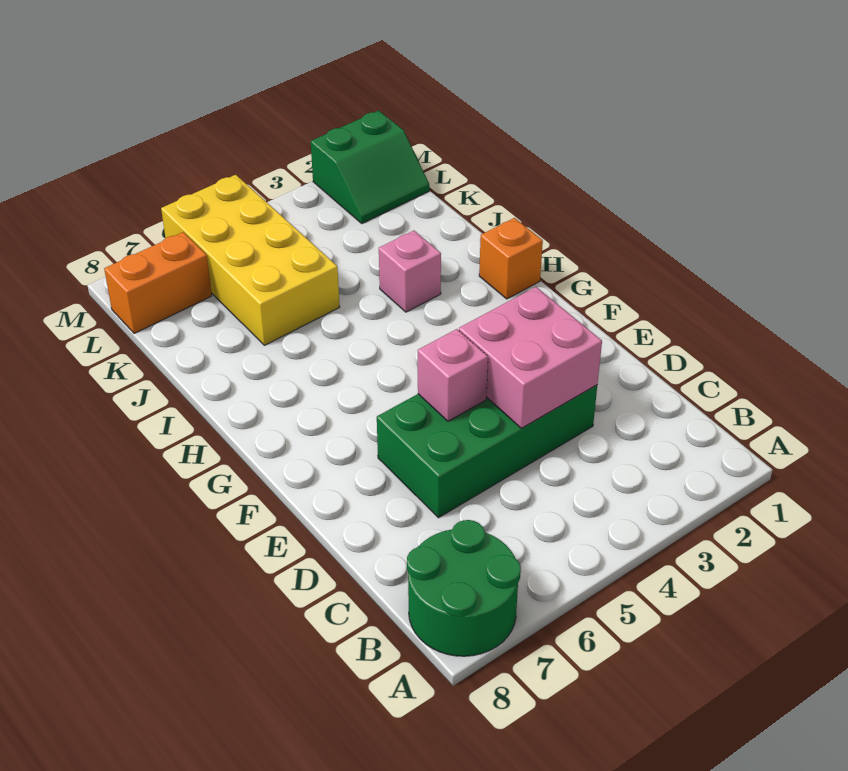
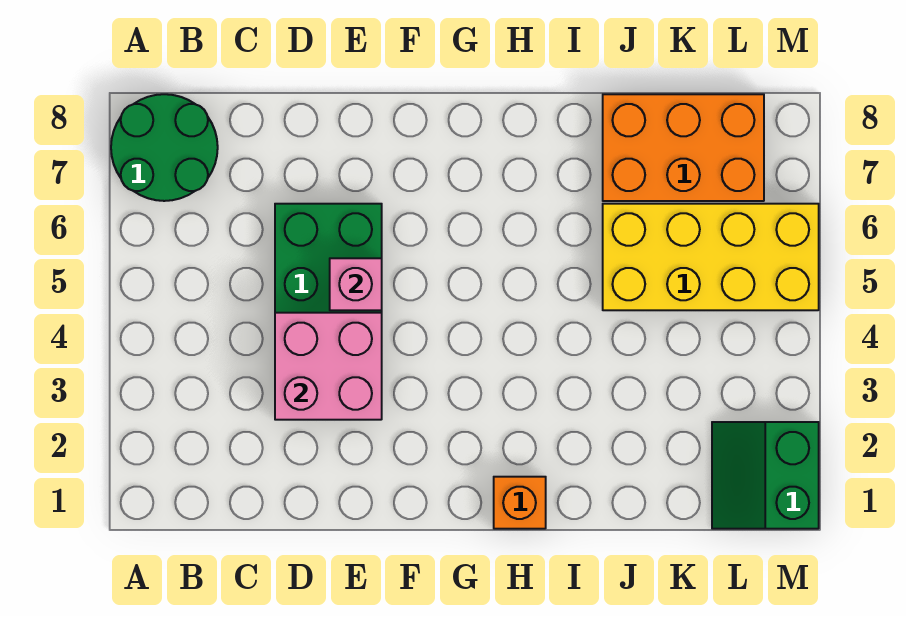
pink brick I3 level 1 -> none
orange brick L7:L8 level 1 -> orange brick J7:L8 level 1

